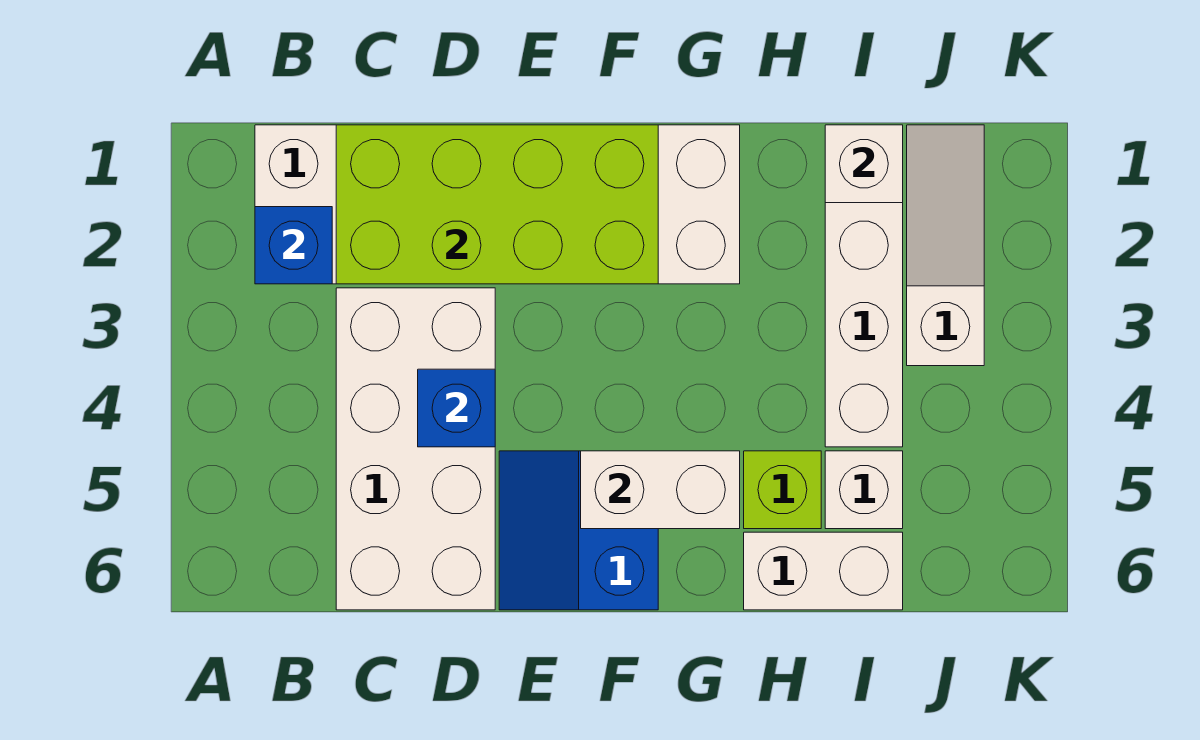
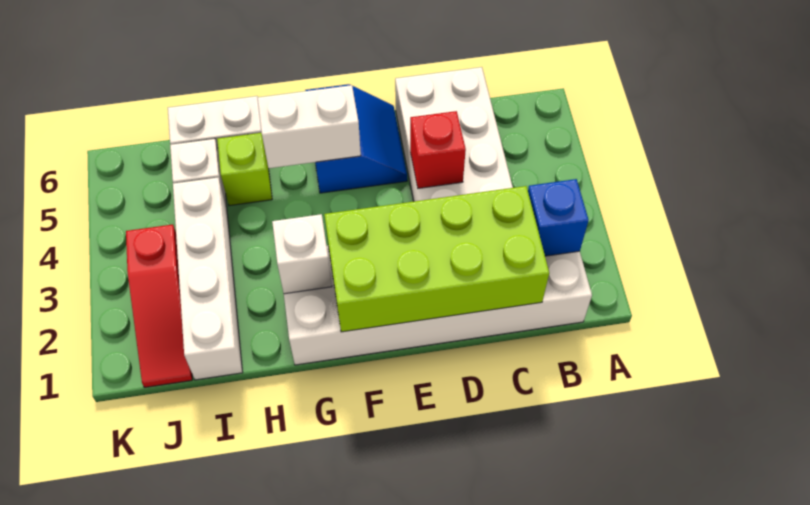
blue brick D4 level 2 -> red brick D4 level 2
white brick I1 level 2 -> white brick G2 level 2
white slope J1:J3 level 1 top 3 -> red slope J1:J3 level 1 top 3

